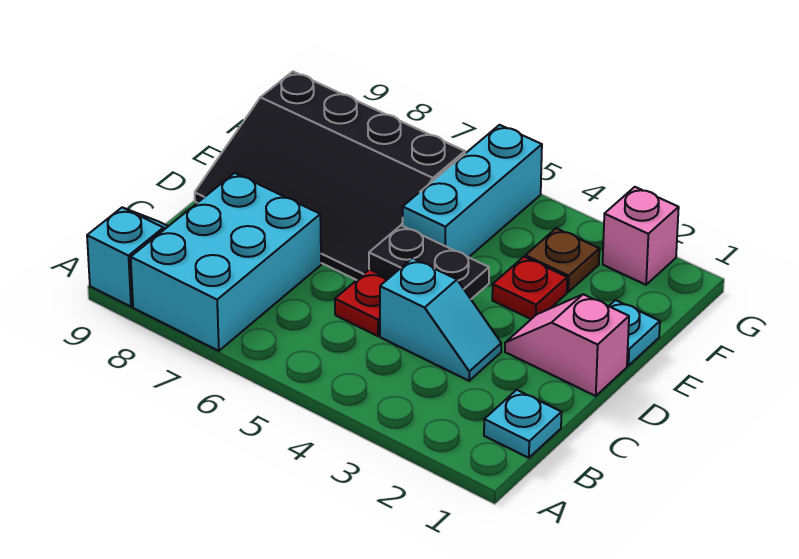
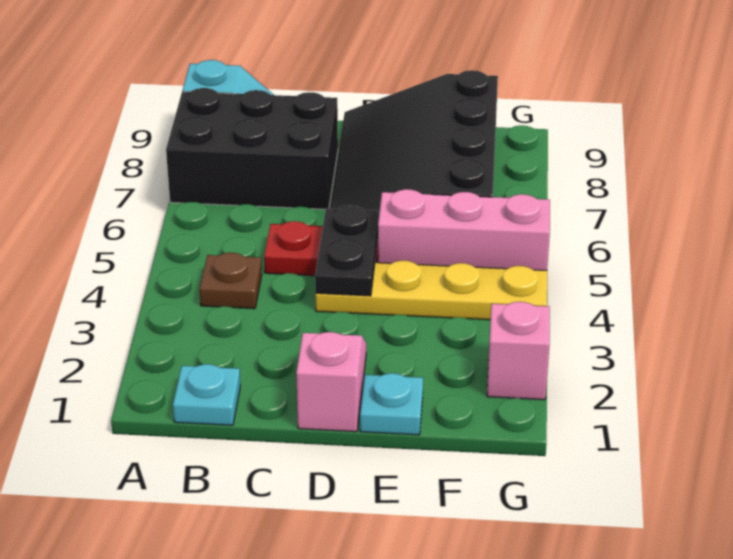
cyan brick A7:C8 level 1 -> black brick A7:C8 level 1
cyan slope C3:C4 level 1 top 4 -> none
none -> yellow plate D4:G4 level 1
red plate E3 level 1 -> none
cyan brick E5:G5 level 1 -> pink brick E5:G5 level 1
brown plate F3 level 1 -> brown plate B4 level 1

